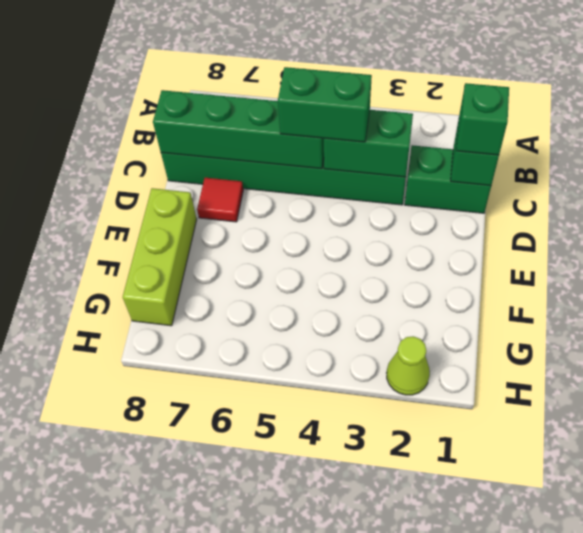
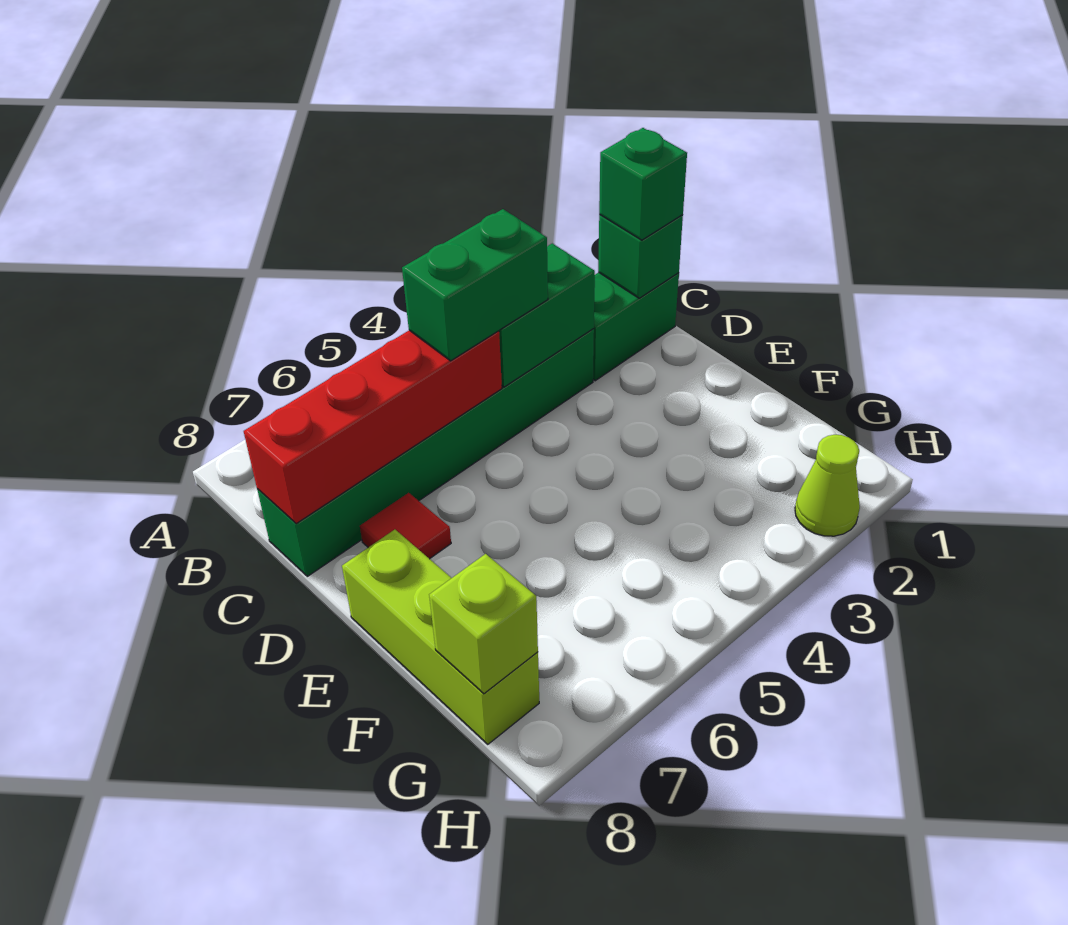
green brick C5:C8 level 2 -> red brick C5:C8 level 2
none -> lime brick G8 level 2

